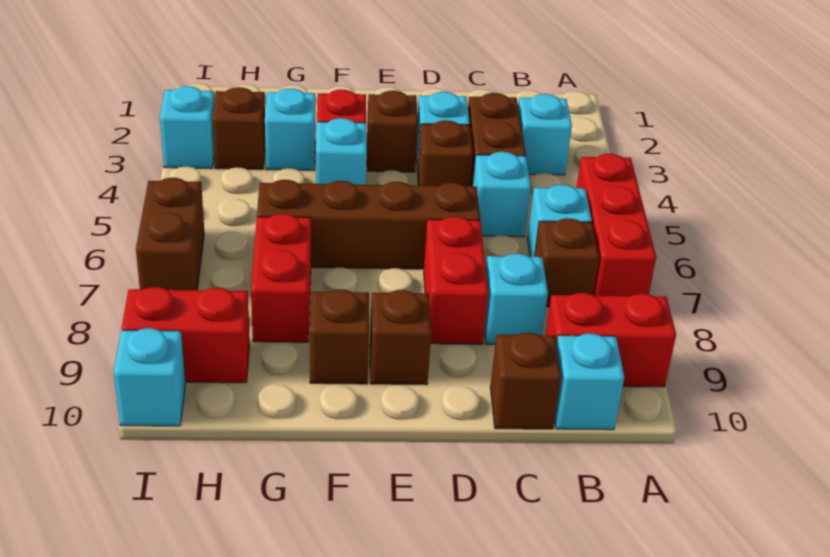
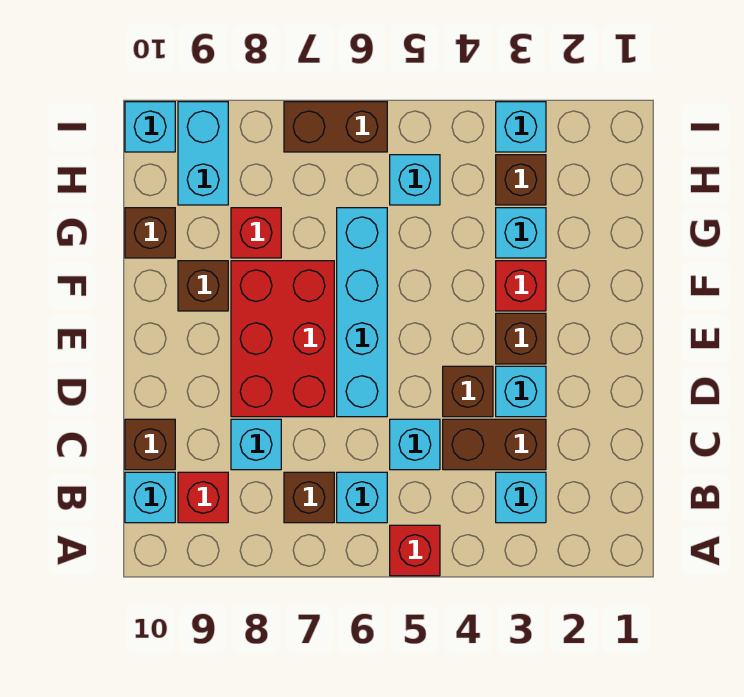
red brick A5:A7 level 1 -> red brick A5 level 1
red brick A9:B9 level 1 -> red brick B9 level 1
brown brick D6:G6 level 1 -> cyan brick D6:G6 level 1
red brick D7:D8 level 1 -> red brick D7:F8 level 1
brown brick E9 level 1 -> brown brick G10 level 1
cyan brick F4 level 1 -> cyan brick H5 level 1
red brick G7:G8 level 1 -> red brick G8 level 1
red brick H9:I9 level 1 -> cyan brick H9:I9 level 1

